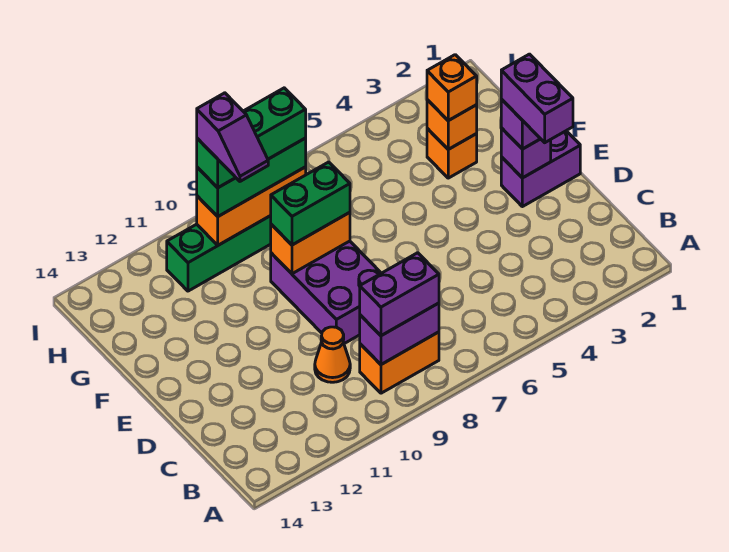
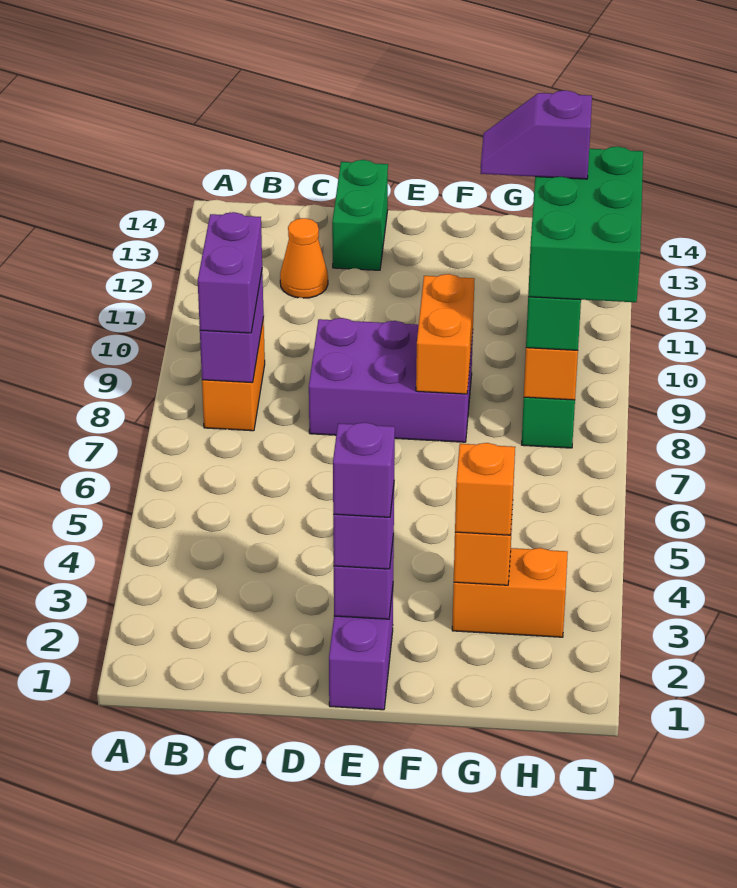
orange cone C10 level 1 -> orange cone C12 level 1
purple brick D2:E2 level 4 -> purple brick E2 level 4
green brick F8:F9 level 3 -> green brick D13:D14 level 1
orange brick G3 level 1 -> orange brick G3:H3 level 1
green brick H8:H10 level 4 -> green brick H8:I10 level 4

